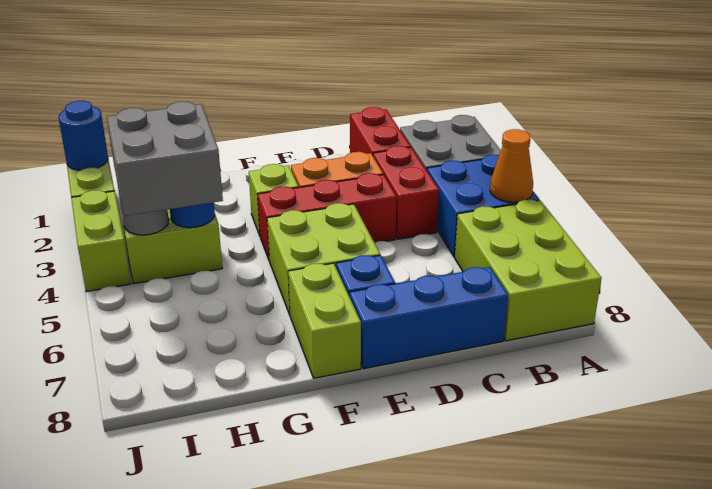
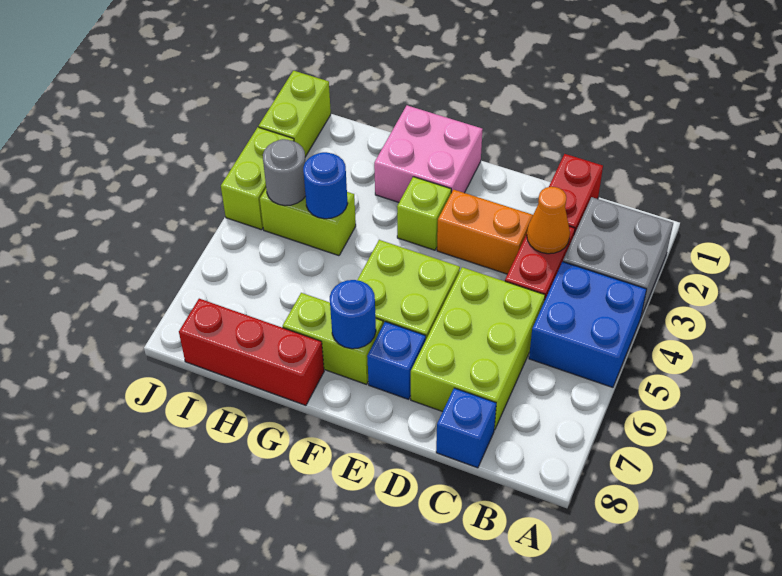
orange cone A5 level 2 -> orange cone C3 level 2
lime brick A6:B8 level 1 -> lime brick C5:D7 level 1
blue brick C8:E8 level 1 -> blue brick C8 level 1
red brick D4:F4 level 1 -> red brick G8:I8 level 1
none -> pink brick F1:G2 level 1
lime brick F7:F8 level 1 -> lime brick F7:G7 level 1
grey brick H4:I5 level 3 -> none
blue round brick J1 level 2 -> blue round brick F7 level 2

